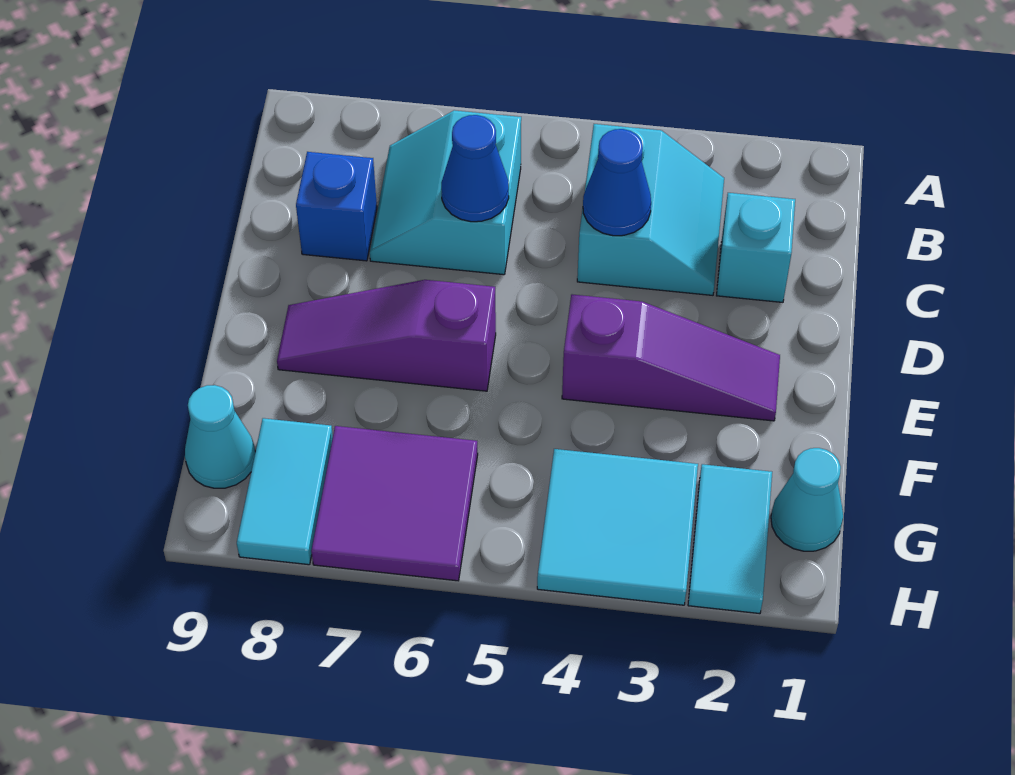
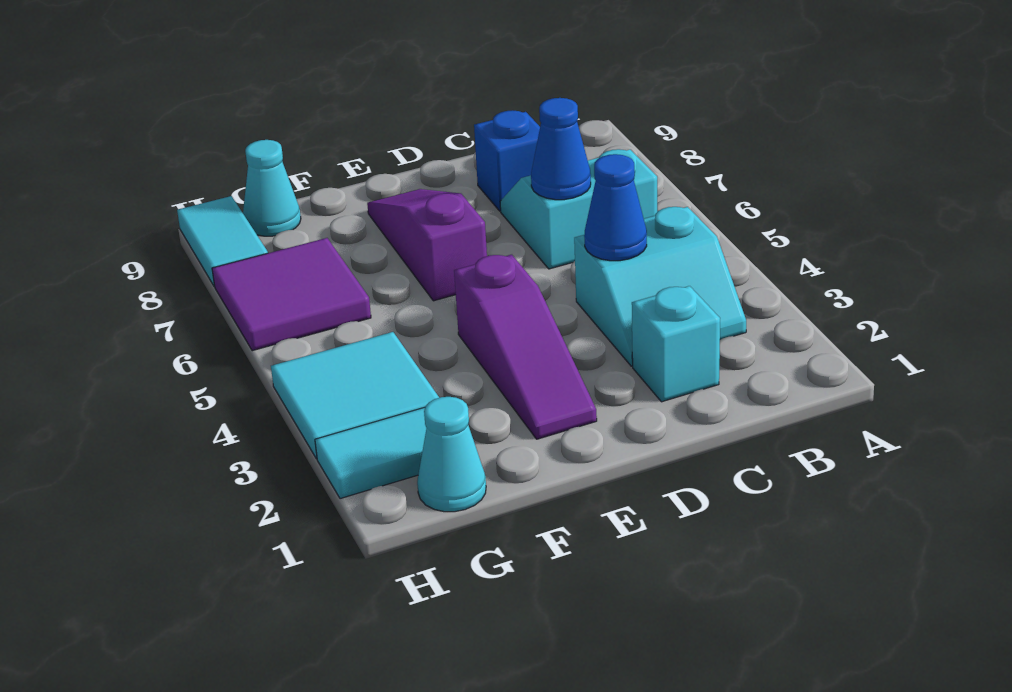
cyan tile G8:H8 level 1 -> cyan tile H8:H9 level 1

